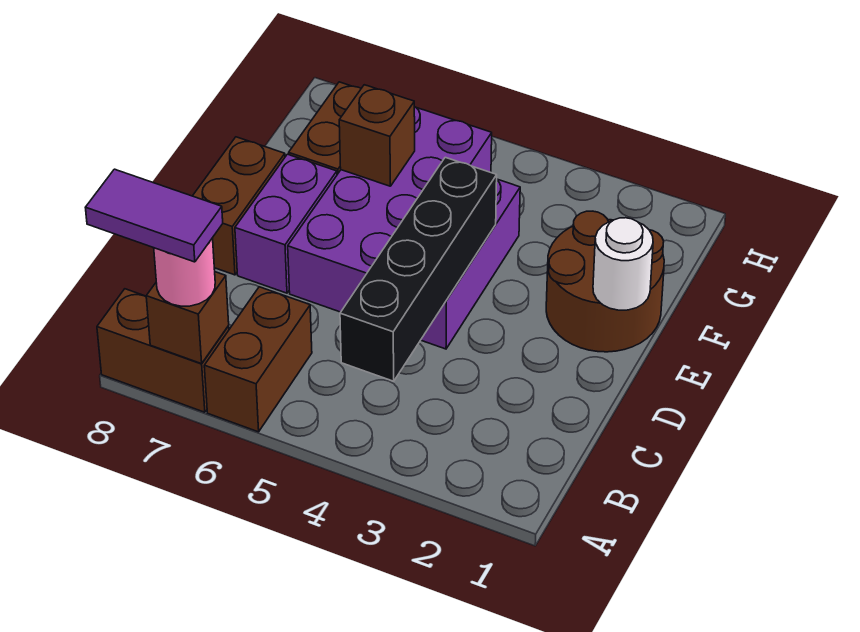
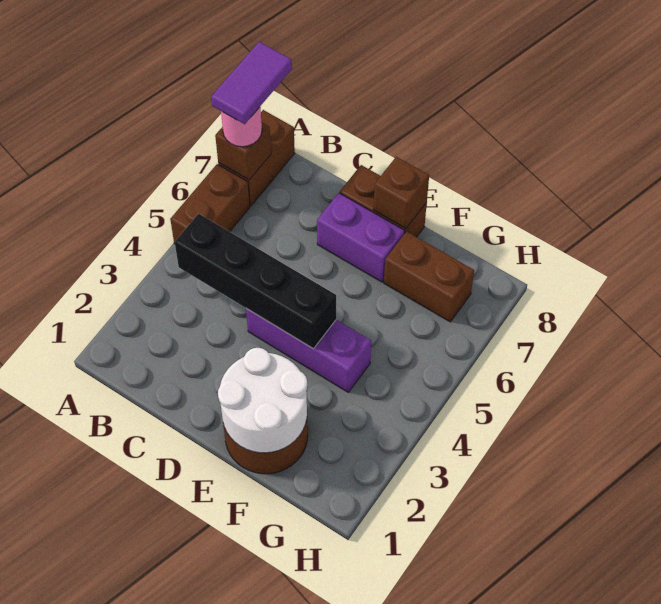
brown brick A6:B6 level 1 -> brown brick A5:A6 level 1
purple brick D5:G6 level 1 -> none
white round brick E1 level 2 -> white round brick E1:F2 level 2
brown brick F6 level 2 -> brown brick E8 level 2

